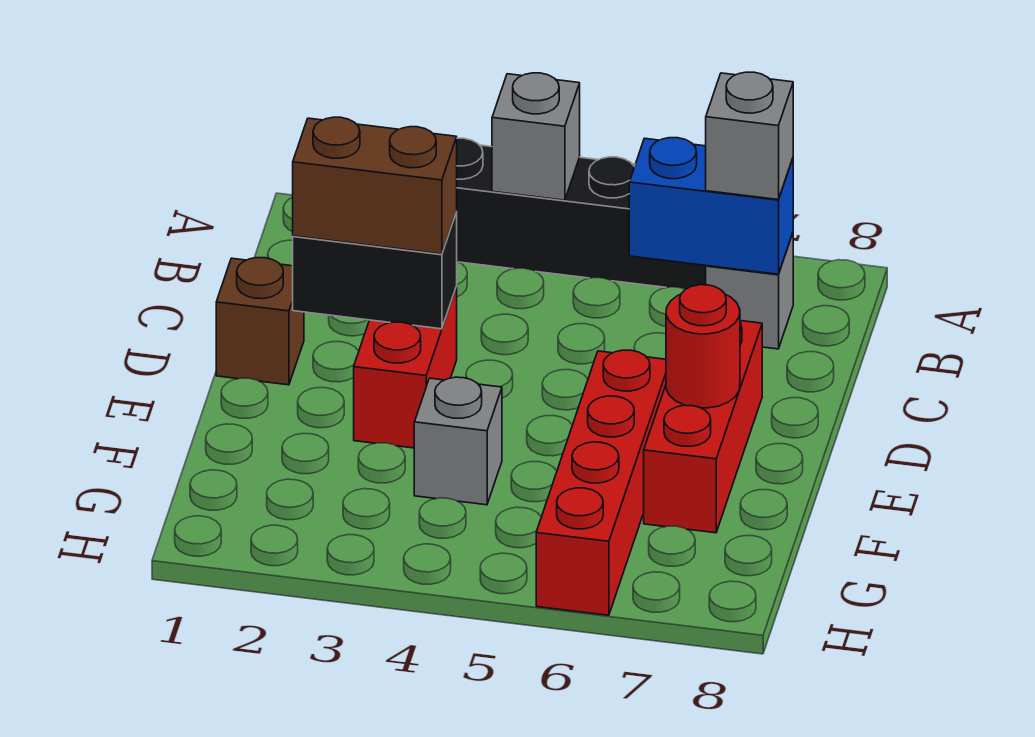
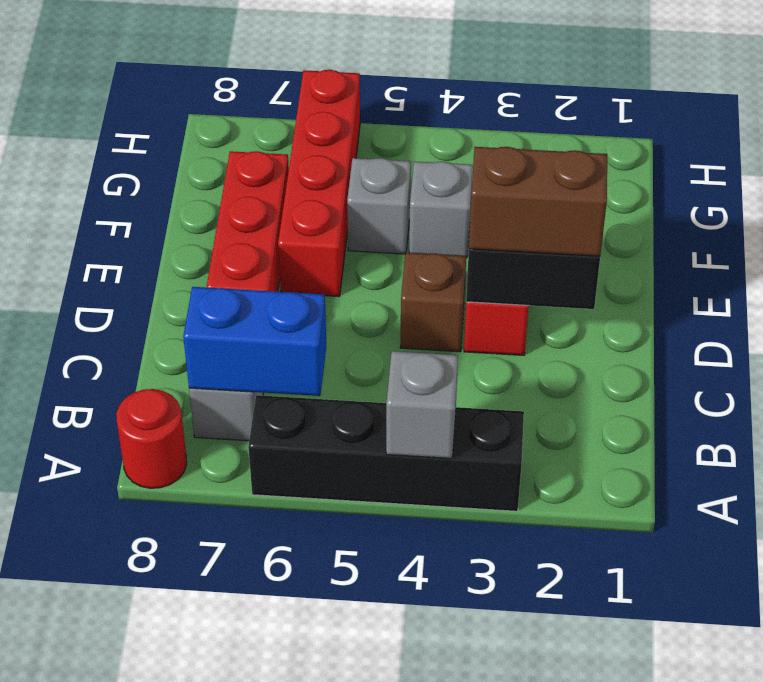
grey brick B7 level 3 -> grey brick F5 level 1
brown brick D1 level 1 -> brown brick D4 level 1
red round brick E7 level 2 -> red round brick A8 level 1

